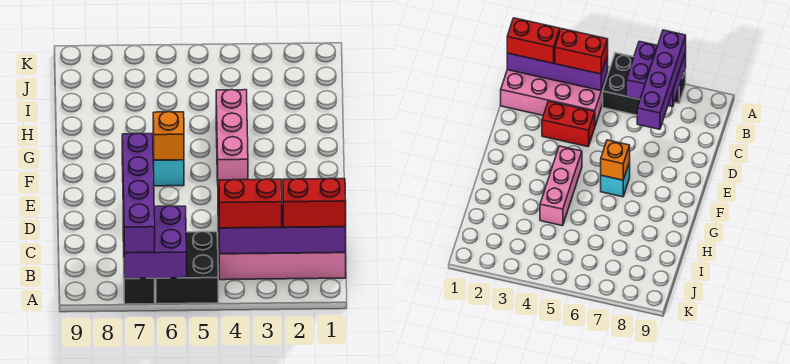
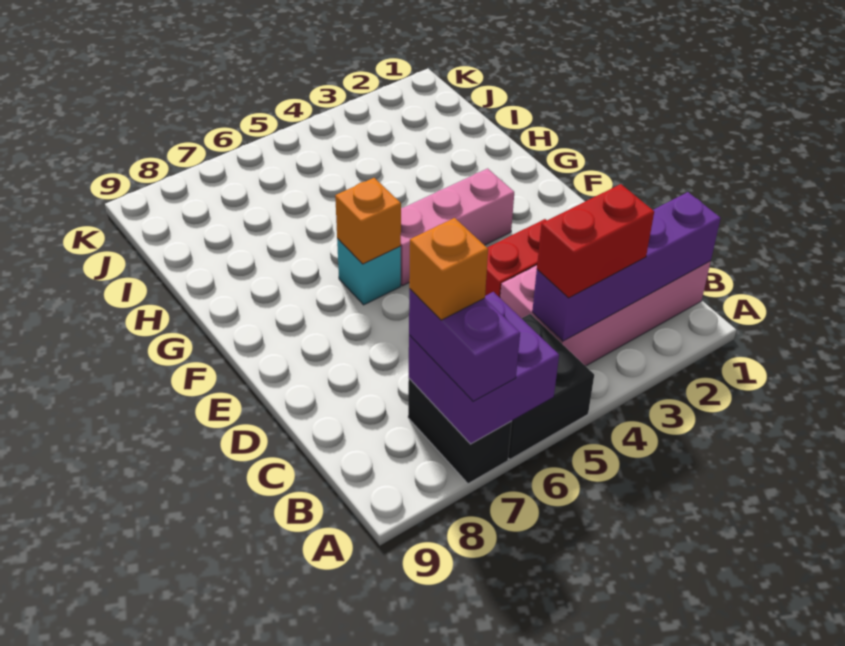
black brick A7 level 1 -> black brick A7:B7 level 1
purple brick A7:D7 level 3 -> purple brick A7:B7 level 3
red brick B1:B2 level 3 -> none
none -> orange brick B7 level 4
pink brick F4:H4 level 1 -> pink brick F3:F5 level 1

